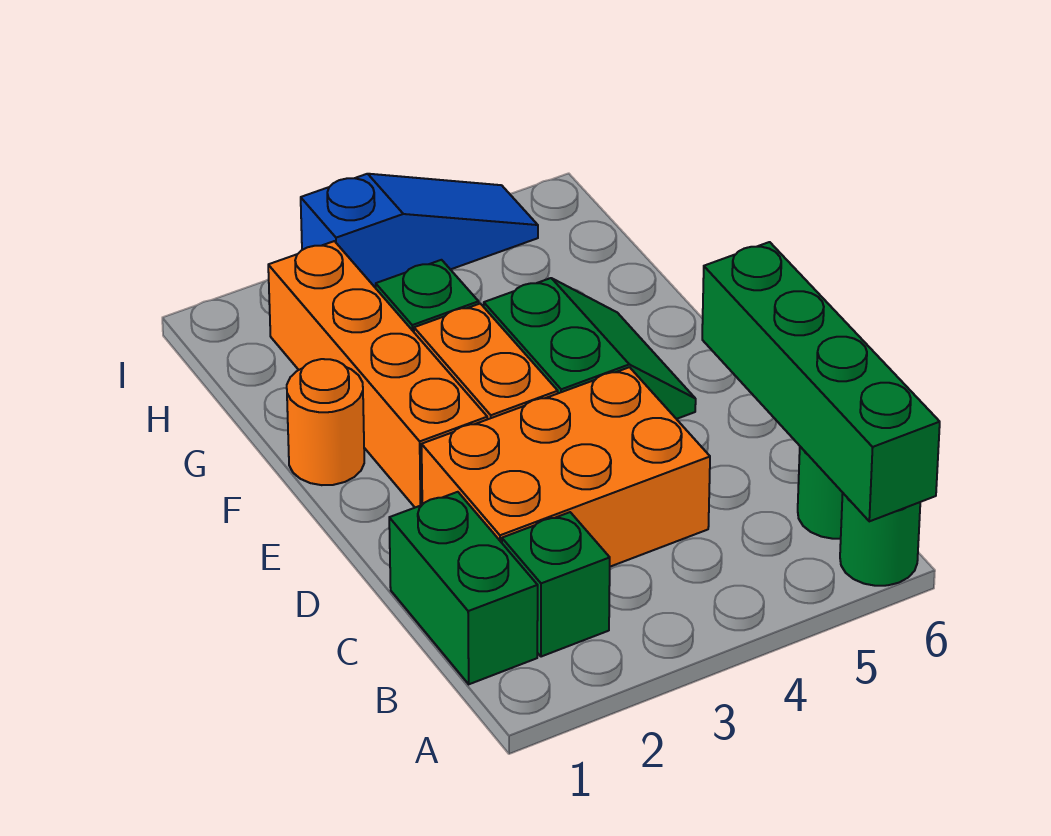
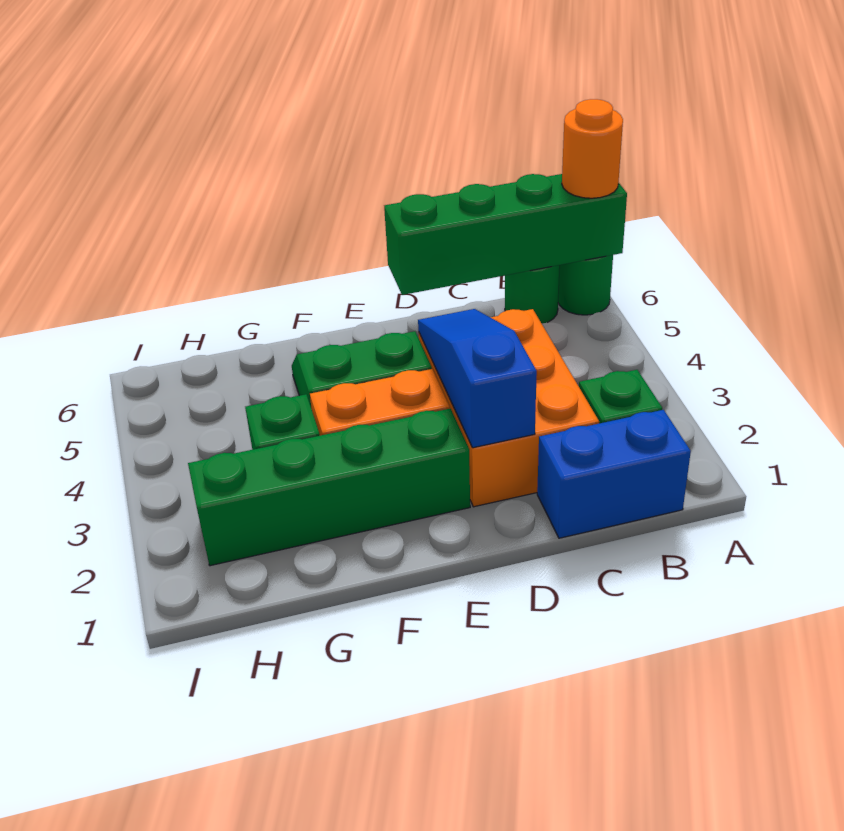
green brick B1:C1 level 1 -> blue brick B1:C1 level 1
orange brick E2:H2 level 1 -> green brick E2:H2 level 1
orange round brick F1 level 1 -> orange round brick A6 level 3
blue slope I3:I5 level 1 top 3 -> blue slope D2:D4 level 2 top 2

